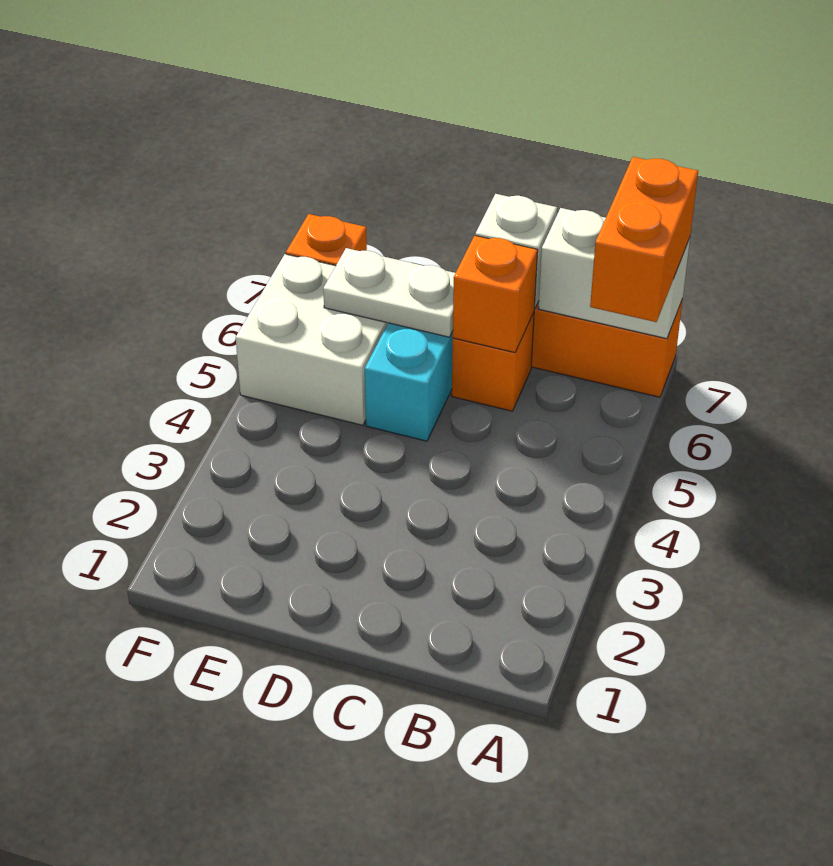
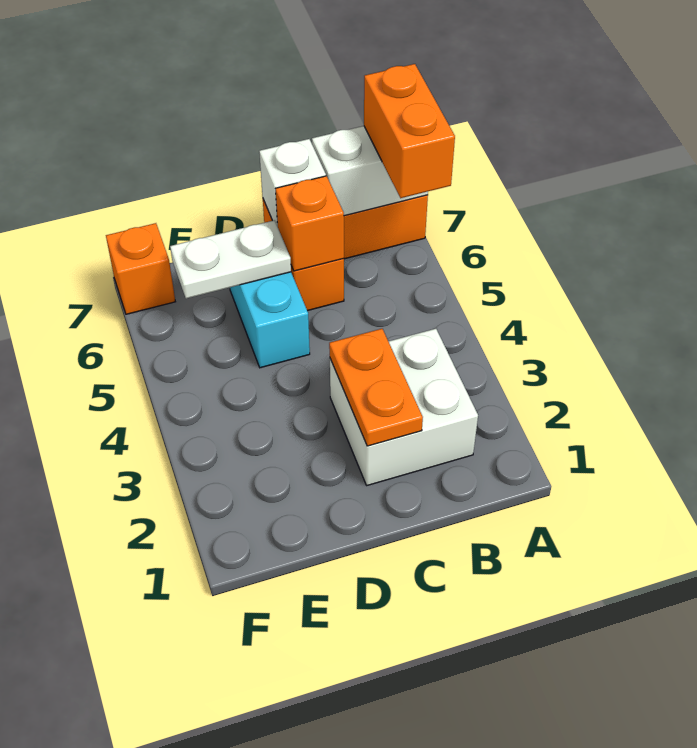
none -> orange plate C2:C3 level 2
white brick E5:F6 level 1 -> white brick B2:C3 level 1

